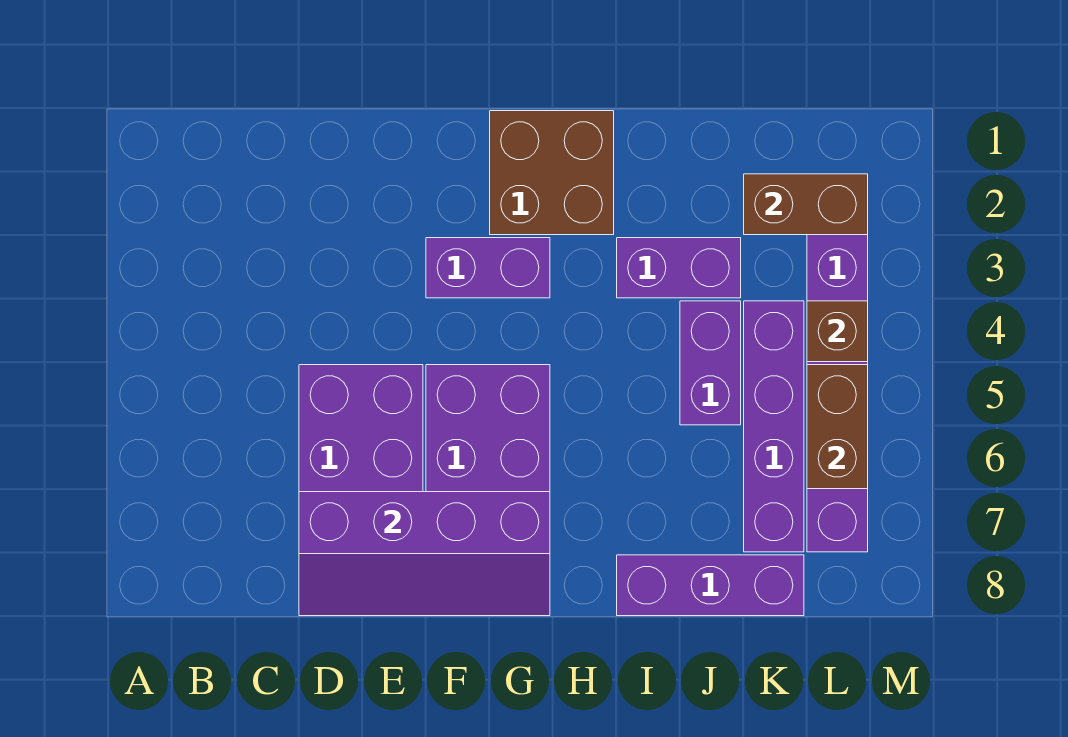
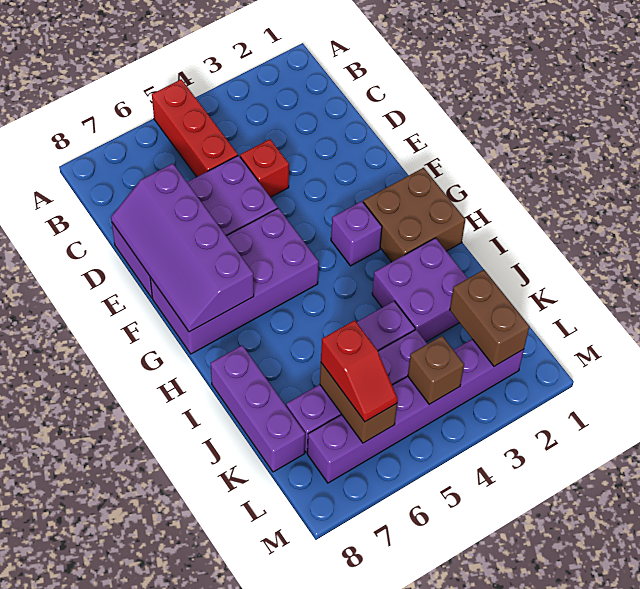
none -> red brick A5:C5 level 1
none -> red brick D4 level 1
purple brick F3:G3 level 1 -> purple brick G3 level 1
purple brick I3:J3 level 1 -> purple brick I2:J3 level 1
none -> red slope K6:L6 level 3 top K
brown brick L5:L6 level 2 -> brown brick K6:L6 level 2

